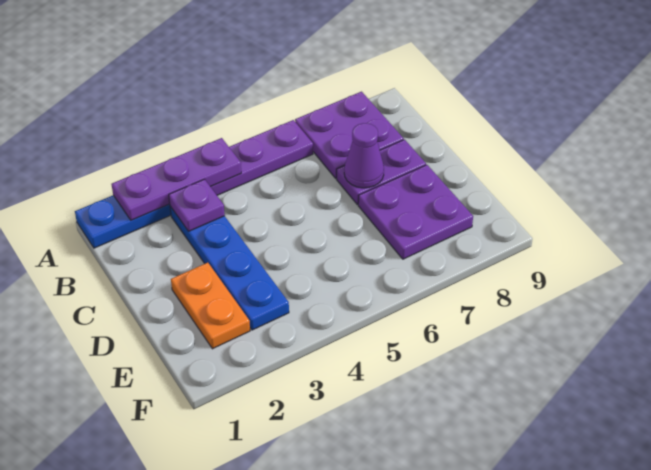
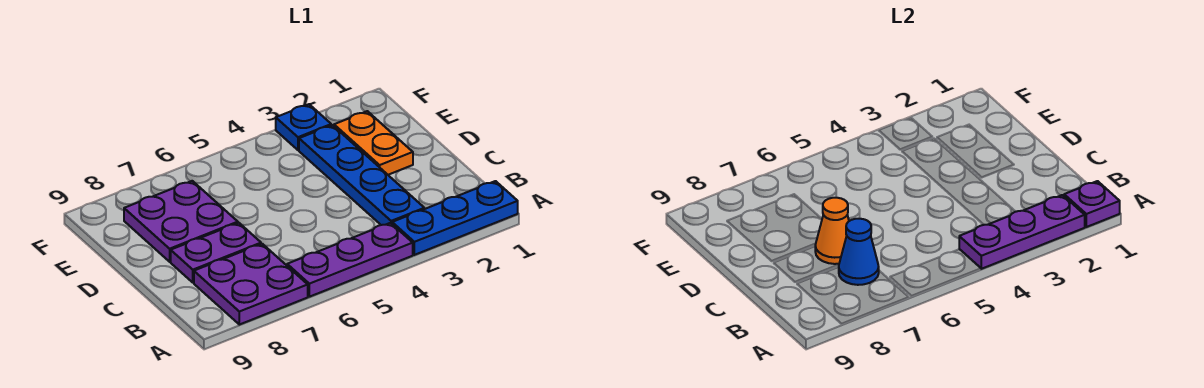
purple plate B3 level 2 -> purple plate A1 level 2
none -> blue cone B7 level 2
purple cone C7 level 2 -> orange cone C7 level 2
none -> blue plate F3 level 1

